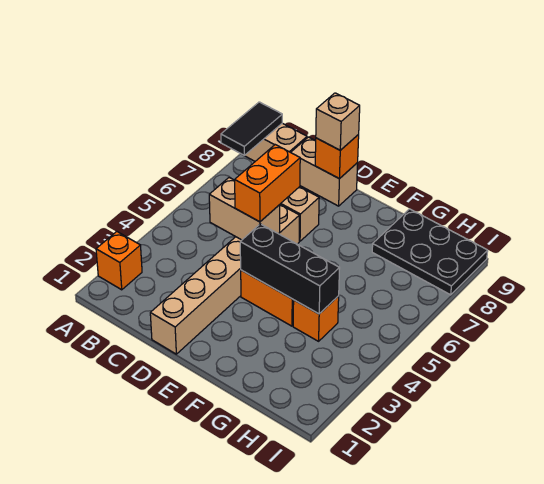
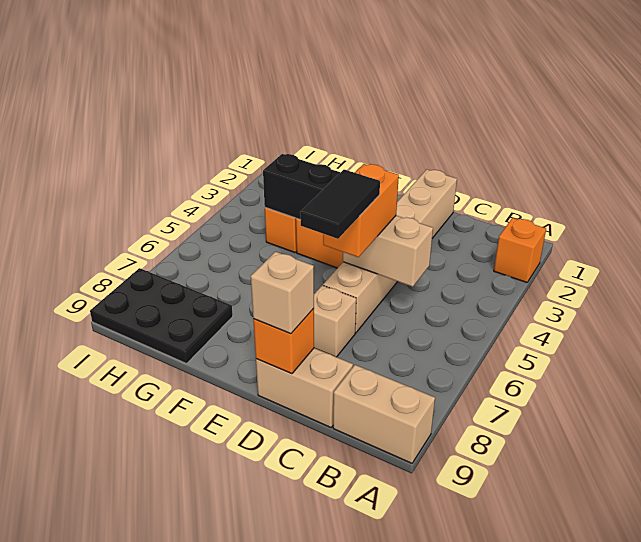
black tile A8:A9 level 2 -> black tile D6:D7 level 4

